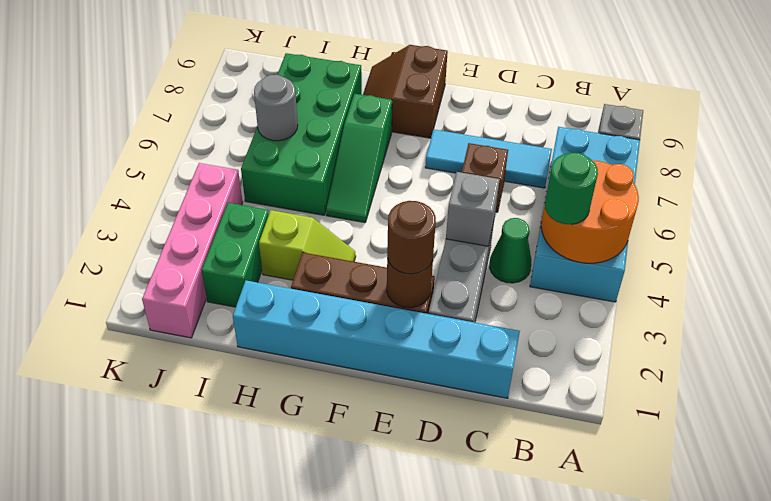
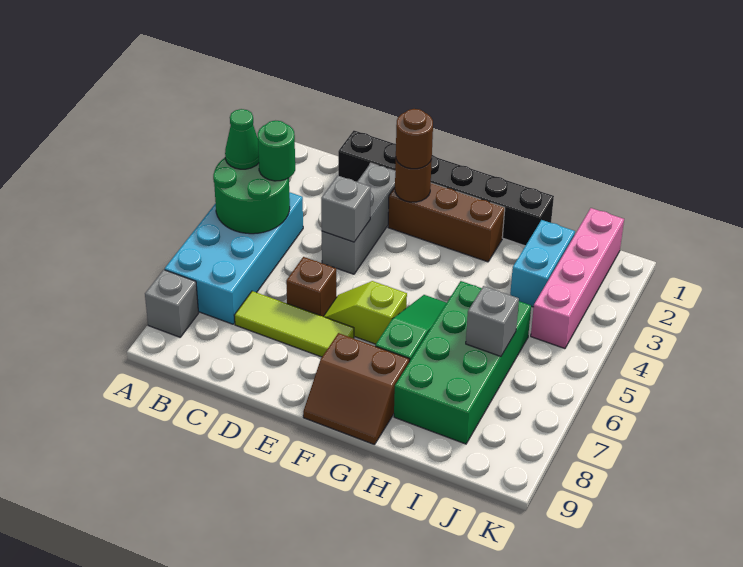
orange round brick A4:B5 level 2 -> green round brick A4:B5 level 2
cyan brick C1:H1 level 1 -> black brick C1:H1 level 1
green cone C4 level 1 -> green cone A4 level 3
cyan tile C7:E7 level 1 -> lime tile C7:E7 level 1
brown slope F8:G9 level 1 top F -> brown slope F8:G9 level 1 top 8
lime slope G3:H3 level 1 top H -> lime slope E6:F6 level 1 top F
green brick I2:I3 level 1 -> cyan brick I2:I3 level 1
grey round brick I6 level 2 -> grey brick I6 level 2

